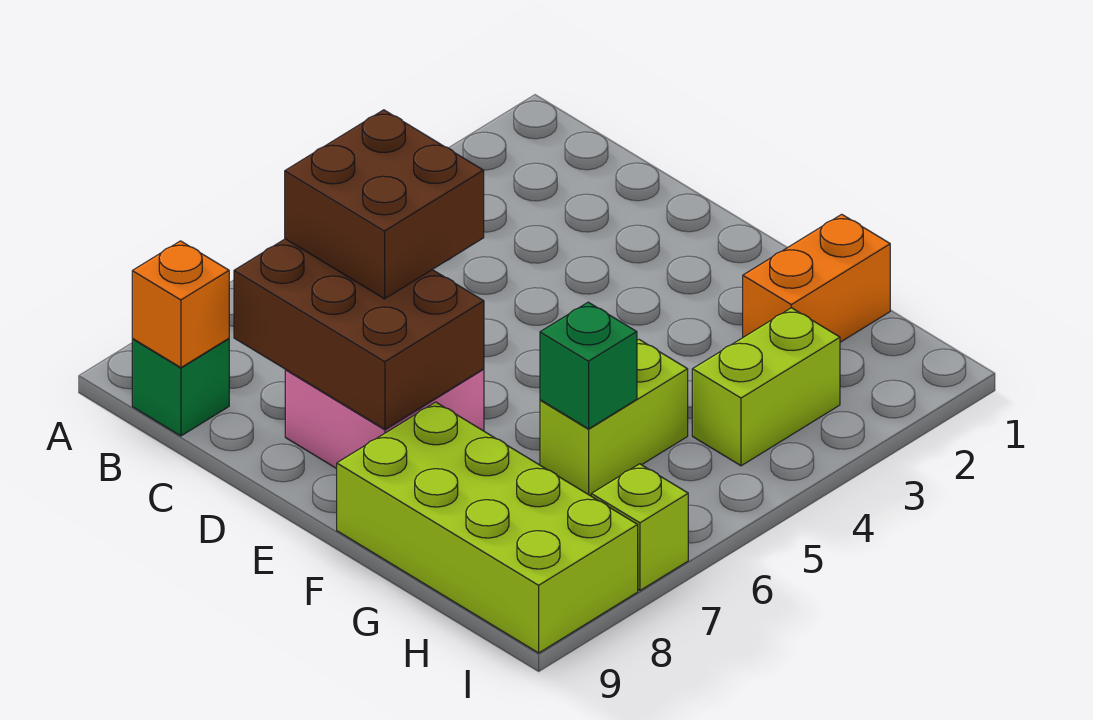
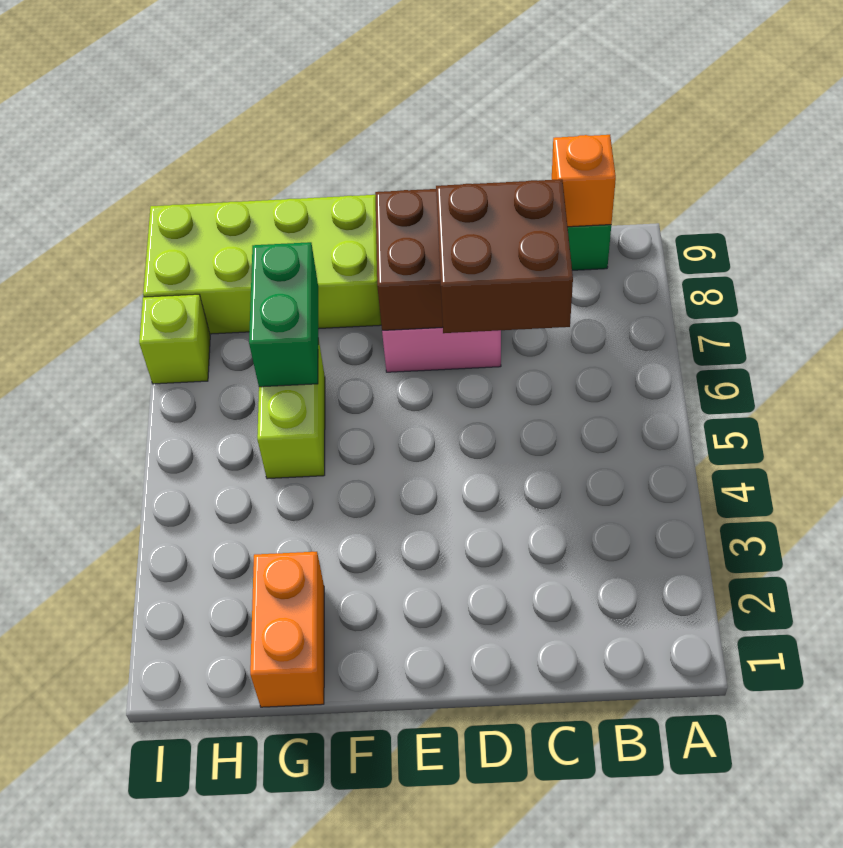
green brick G6 level 2 -> green brick G6:G7 level 2
lime brick H3:H4 level 1 -> none

